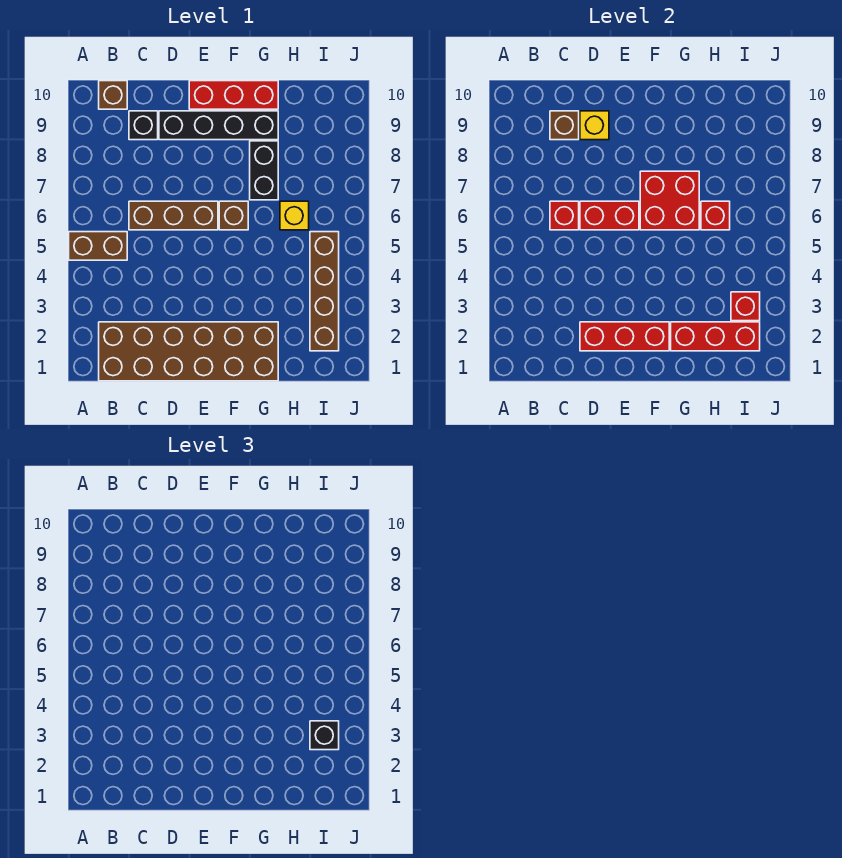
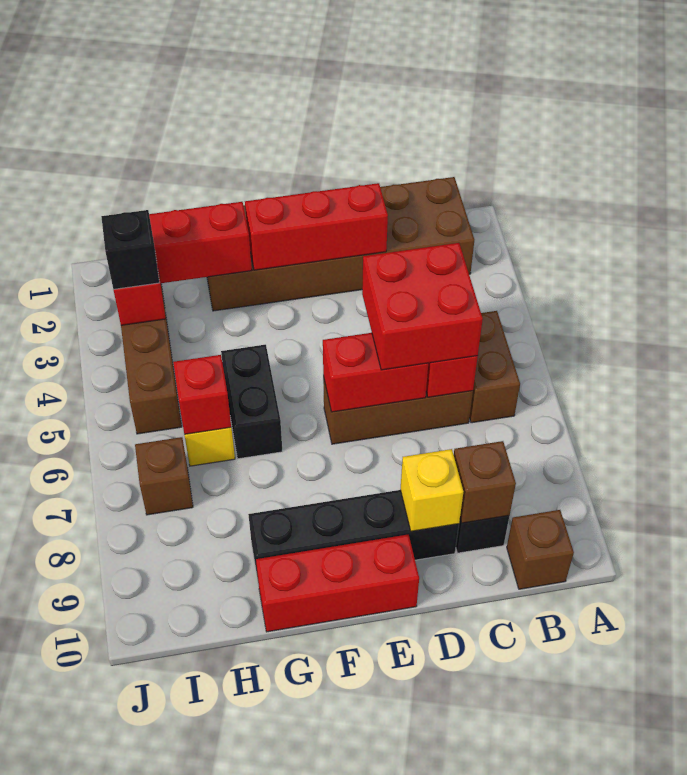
brown brick A5:B5 level 1 -> brown brick B5:B6 level 1
brown brick F6 level 1 -> brown brick I7 level 1
red brick F6:G7 level 2 -> red brick C5:D6 level 3
black brick G7:G8 level 1 -> black brick G5:G6 level 1

